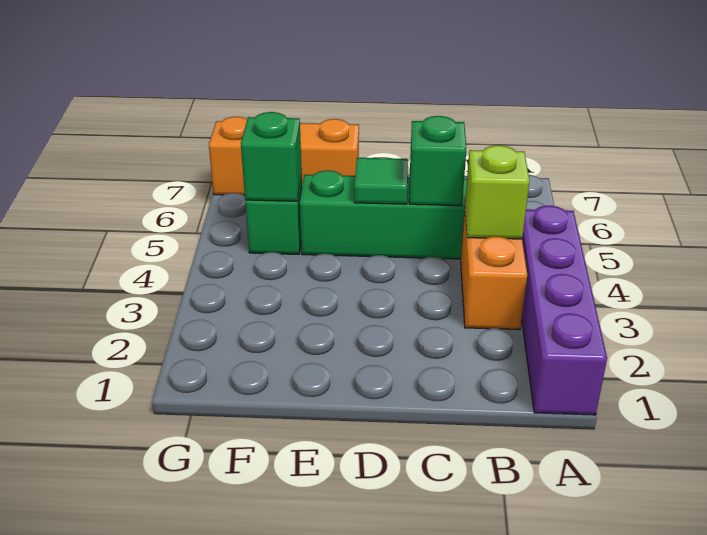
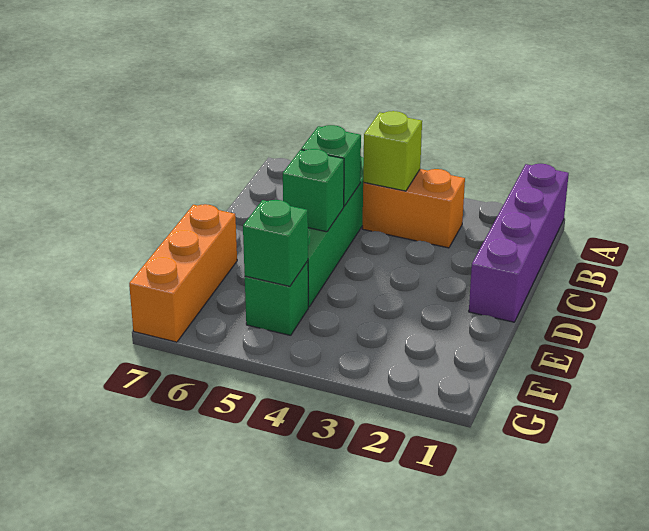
purple brick A1:A4 level 1 -> purple brick A1:D1 level 1
green tile D5 level 2 -> green brick D5 level 2

